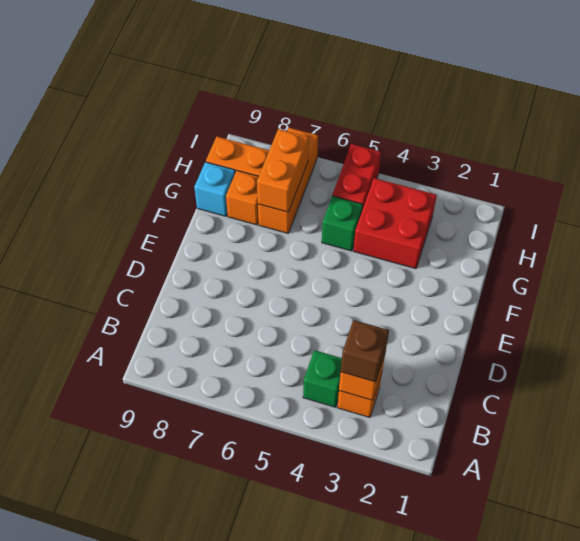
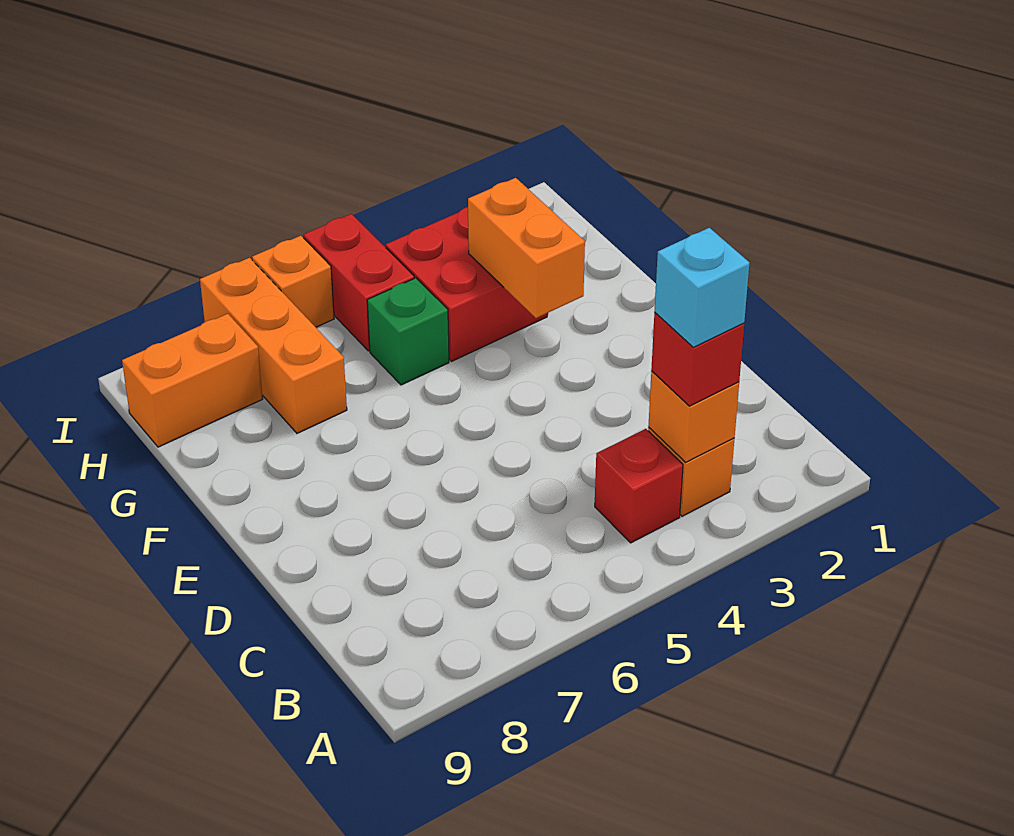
brown brick B3 level 3 -> red brick B3 level 3
green brick B4 level 1 -> red brick B4 level 1
orange brick G7:H7 level 2 -> orange brick F3:G3 level 2
orange brick G8 level 1 -> orange brick I6 level 1
cyan brick G9 level 1 -> cyan brick B3 level 4

